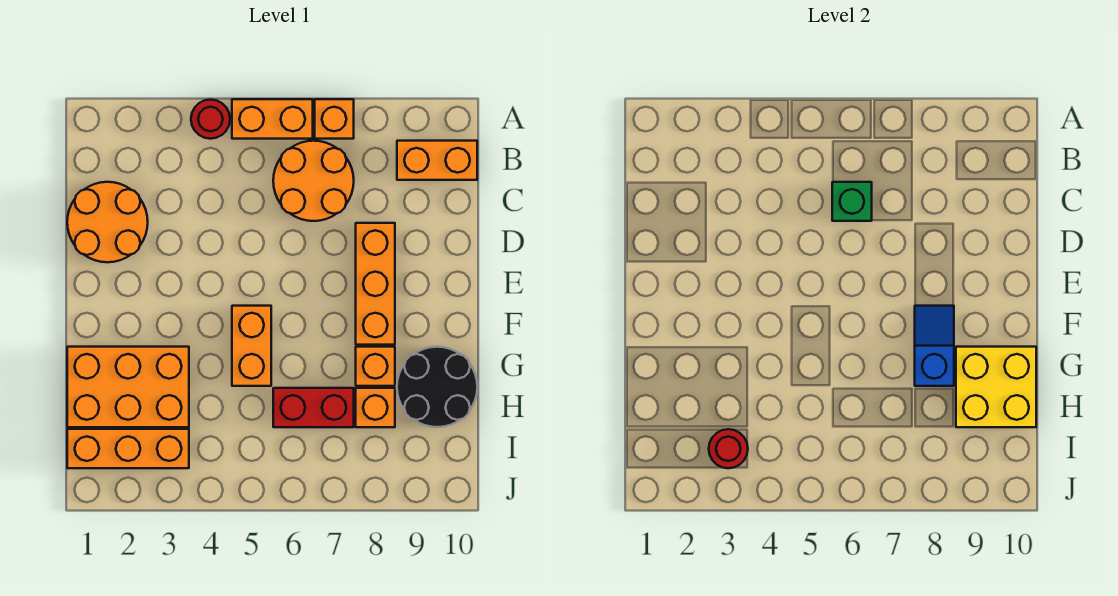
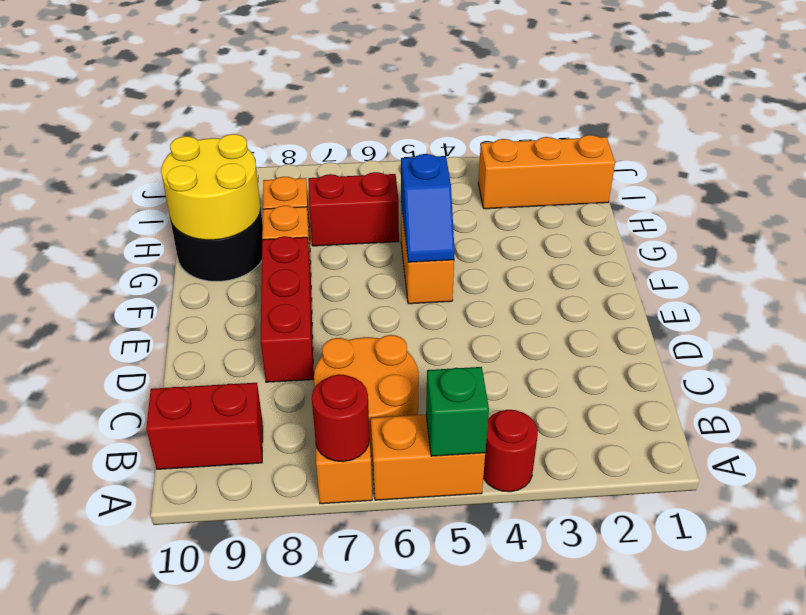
orange brick B9:B10 level 1 -> red brick B9:B10 level 1
orange round brick C1:D2 level 1 -> none
green brick C6 level 2 -> green brick A5 level 2
orange brick D8:F8 level 1 -> red brick D8:F8 level 1
blue slope F8:G8 level 2 top G -> blue slope F5:G5 level 2 top G
orange brick G1:H3 level 1 -> none
yellow brick G9:H10 level 2 -> yellow round brick G9:H10 level 2
red round brick I3 level 2 -> red round brick A7 level 2

